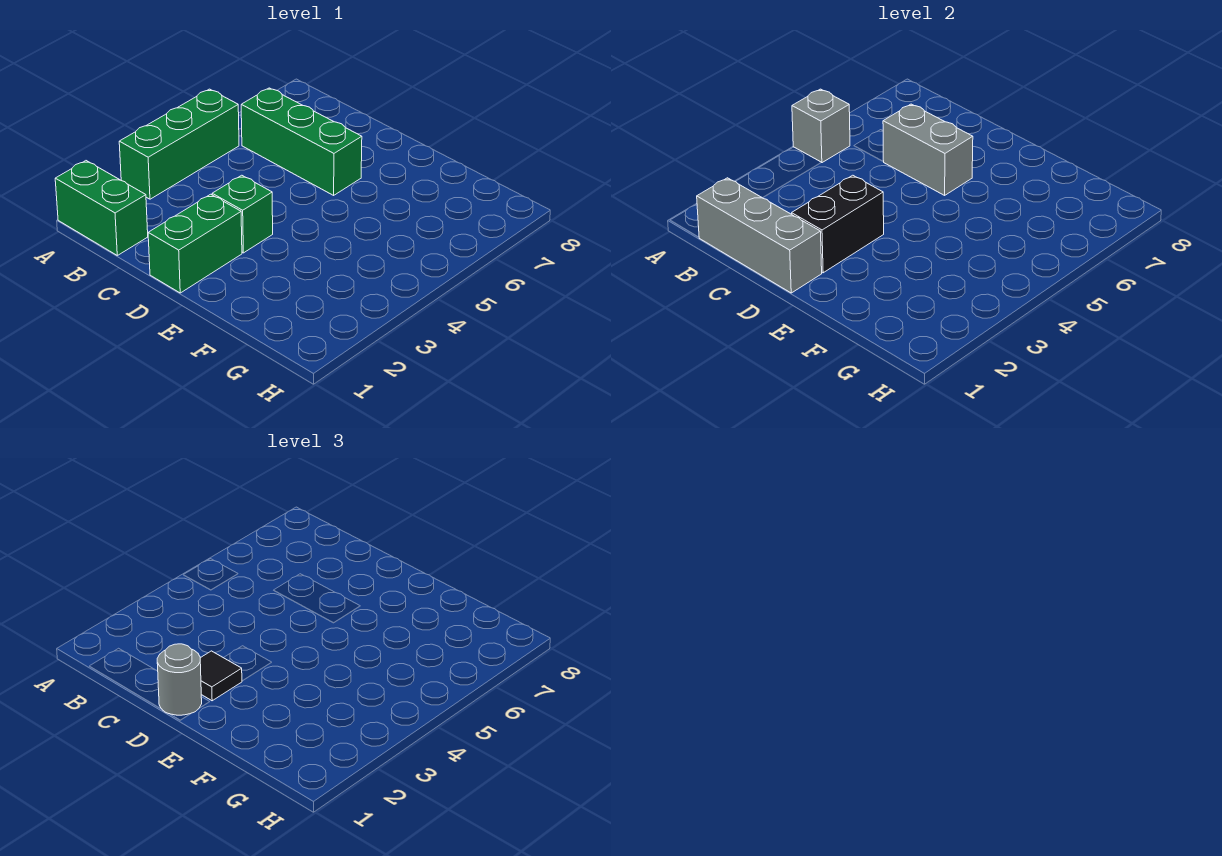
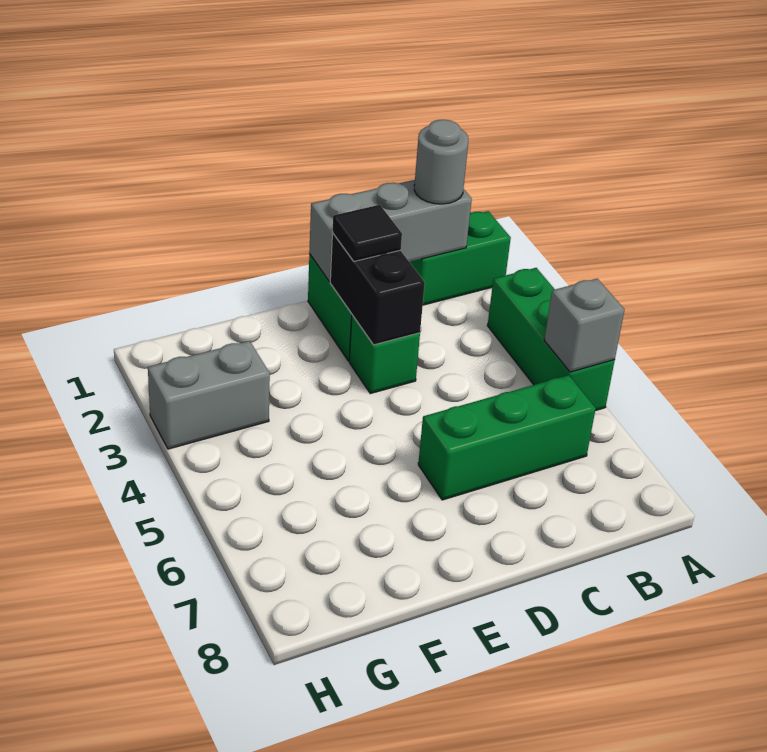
grey brick C6:D6 level 2 -> grey brick G3:H3 level 1
grey round brick D1 level 3 -> grey round brick B1 level 3

